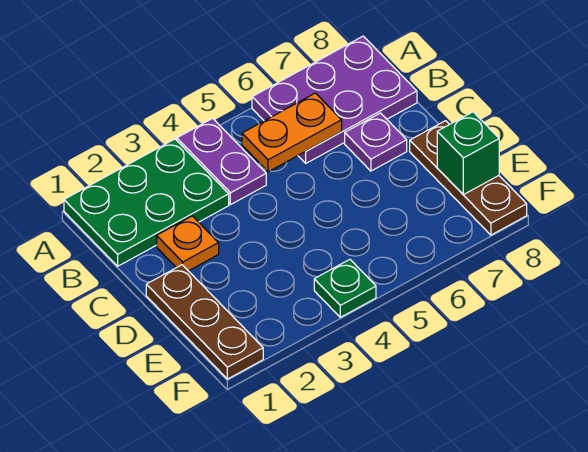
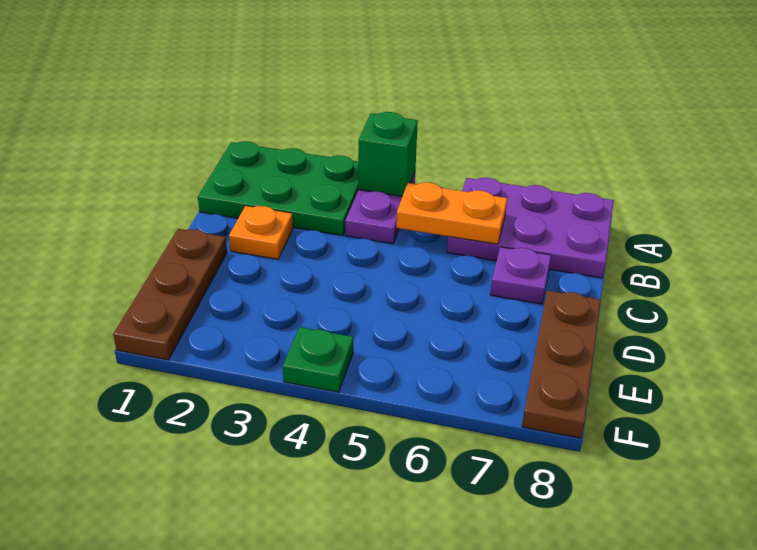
green brick E8 level 2 -> green brick A4 level 2

